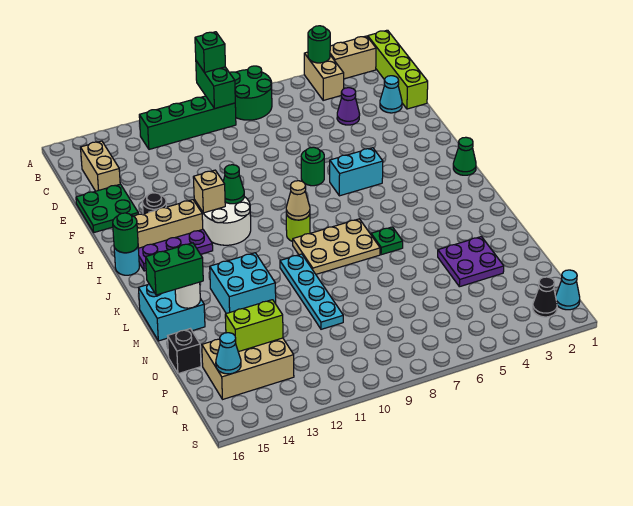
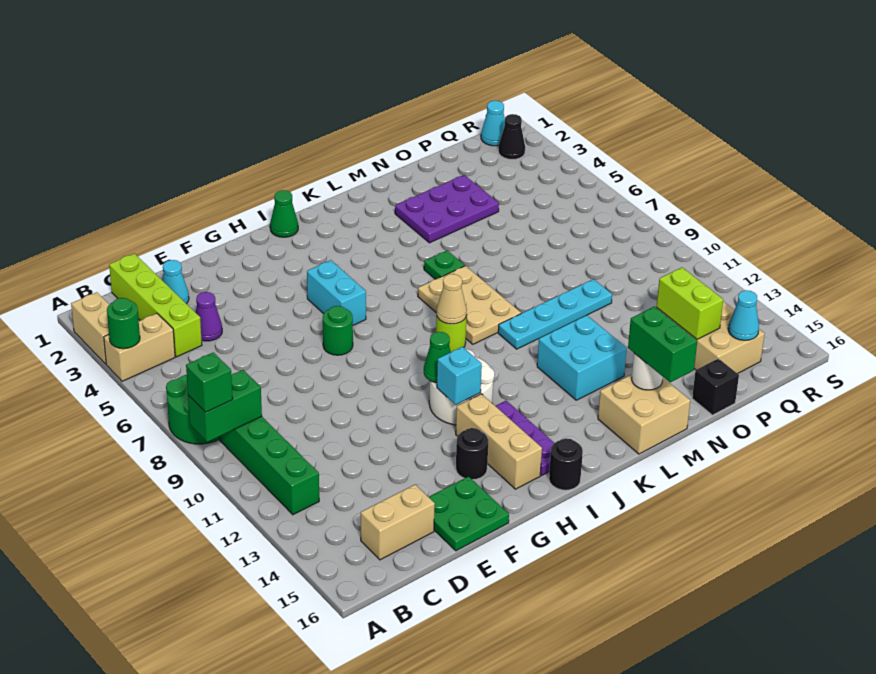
lime brick A1:D1 level 1 -> lime brick C1:C4 level 1
tan brick H12 level 2 -> cyan brick H12 level 2
cyan round brick I16 level 1 -> black round brick I16 level 1
green round brick I16 level 2 -> none
cyan brick L15:M16 level 1 -> tan brick L15:M16 level 1
purple plate N3:O4 level 1 -> purple plate M3:O4 level 1

